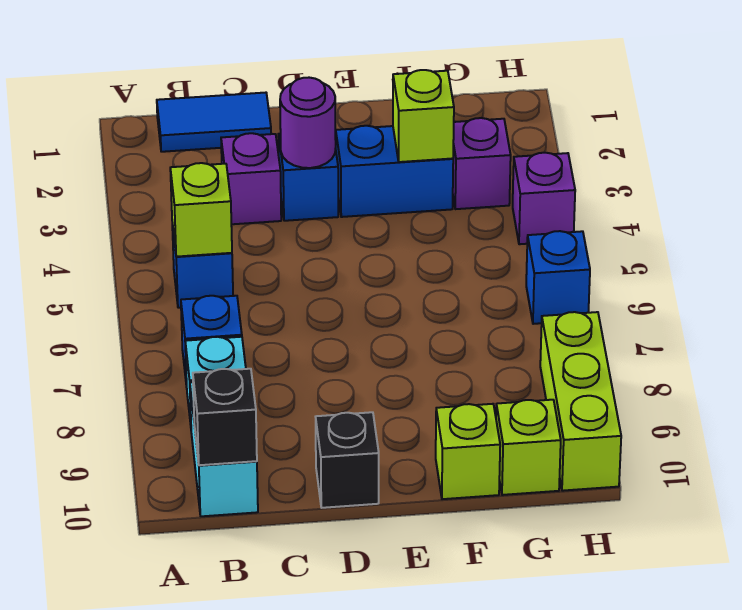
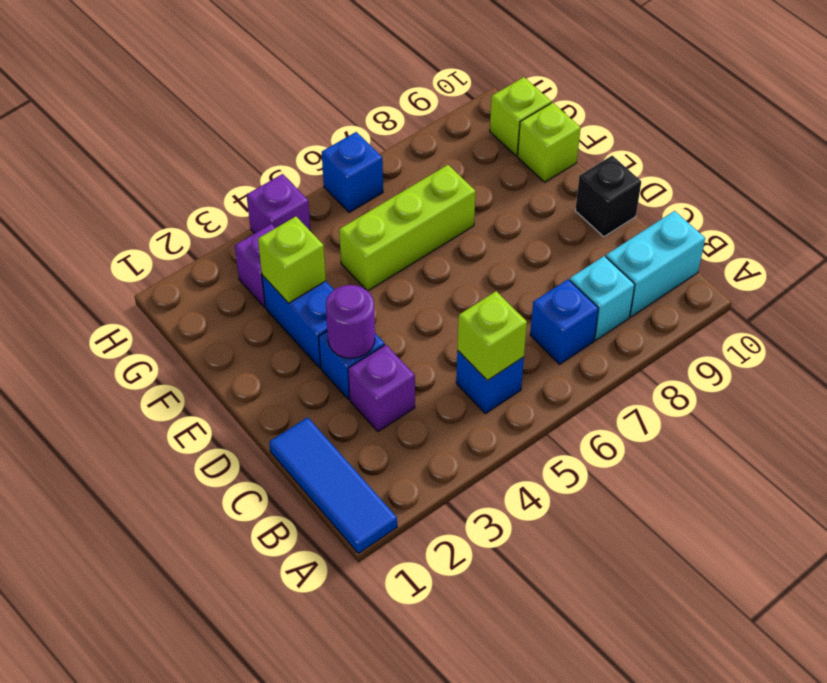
blue tile B1:C1 level 1 -> blue tile A1:C1 level 1
black brick B10 level 2 -> none
lime brick H8:H10 level 1 -> lime brick F5:F7 level 1

